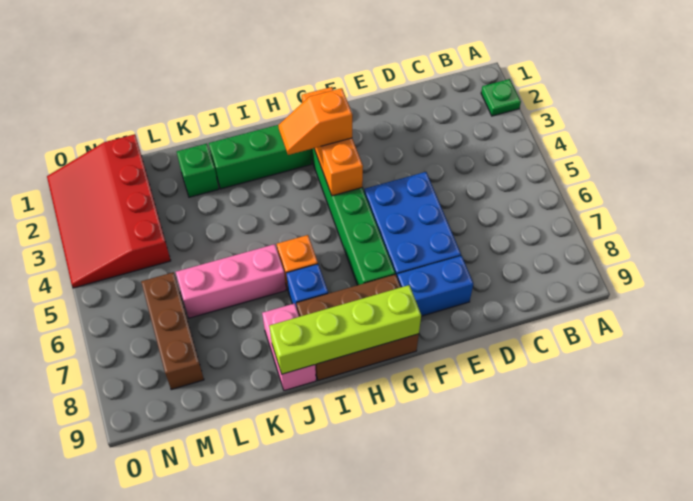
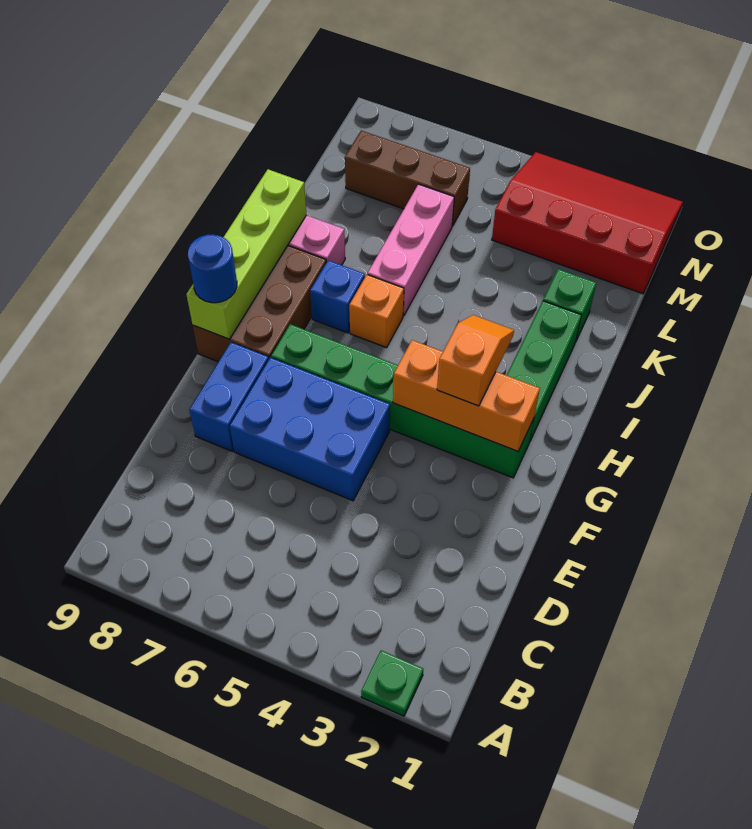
none -> blue round brick G9 level 3

